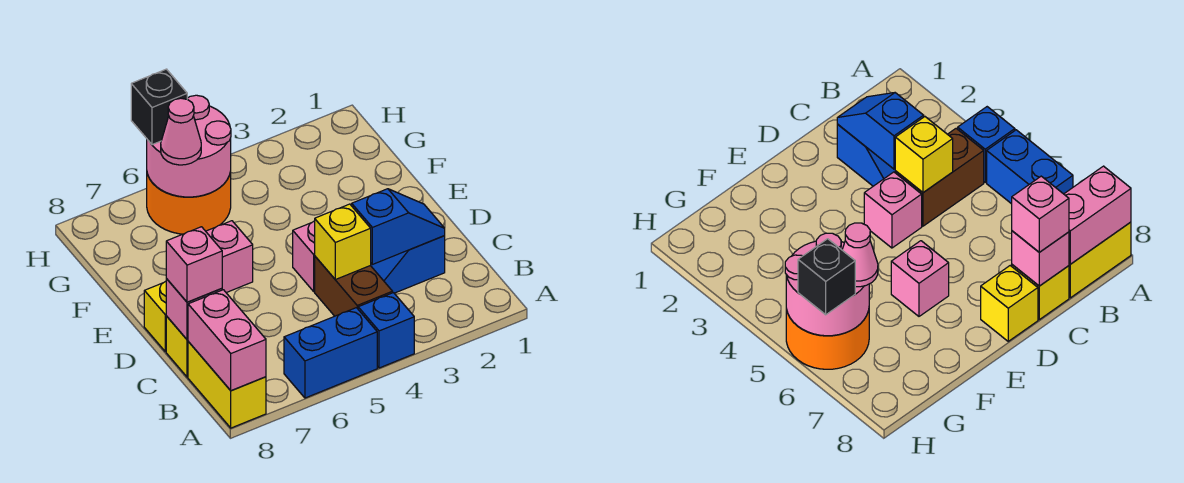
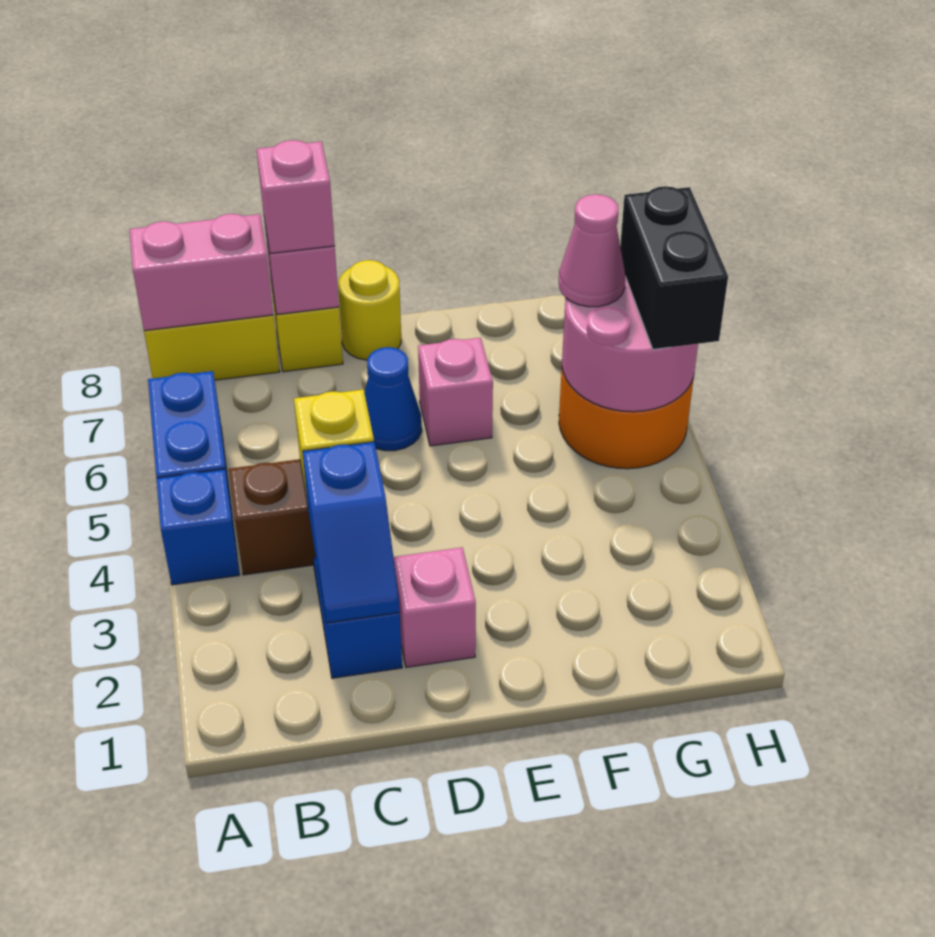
pink brick D4 level 1 -> pink brick D2 level 1
none -> blue cone D6 level 1
yellow brick D8 level 1 -> yellow round brick D8 level 1
black brick H6 level 3 -> black brick H5:H6 level 3

